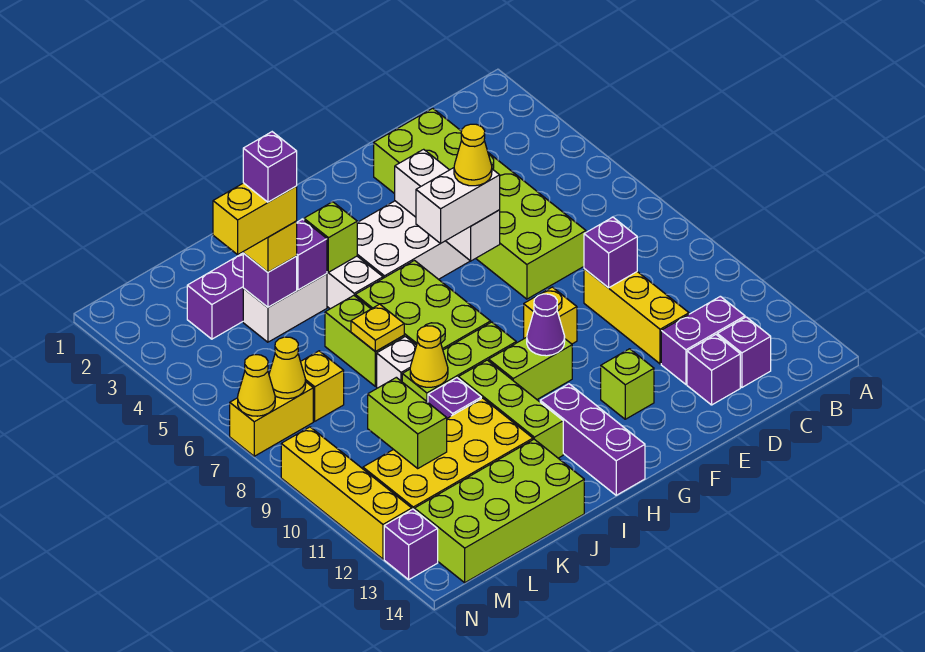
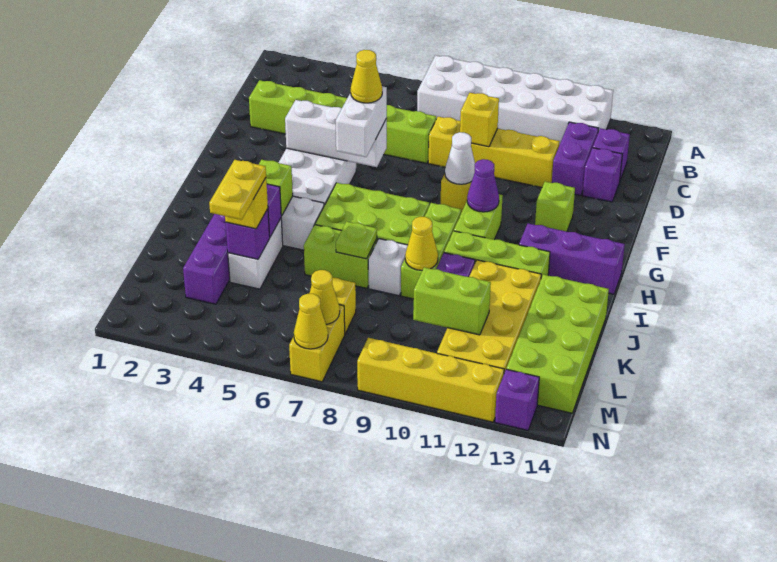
none -> white brick A7:B12 level 1
lime brick D2:E7 level 1 -> lime brick D2:D7 level 1
yellow brick D9:D11 level 1 -> yellow brick D8:D11 level 1
purple brick D9 level 2 -> yellow brick D9 level 2
none -> white cone F9 level 2
yellow plate J7 level 2 -> lime plate J7 level 2
yellow brick K4:L4 level 4 -> yellow plate K4:L4 level 4
purple brick K4 level 5 -> none

